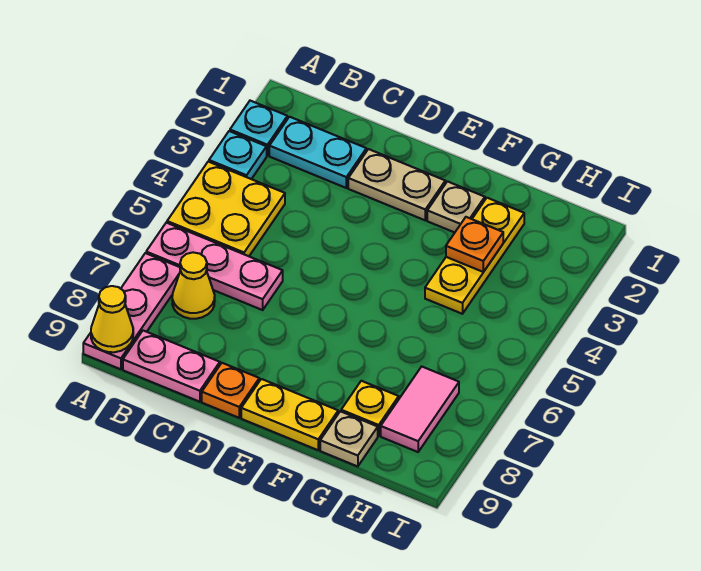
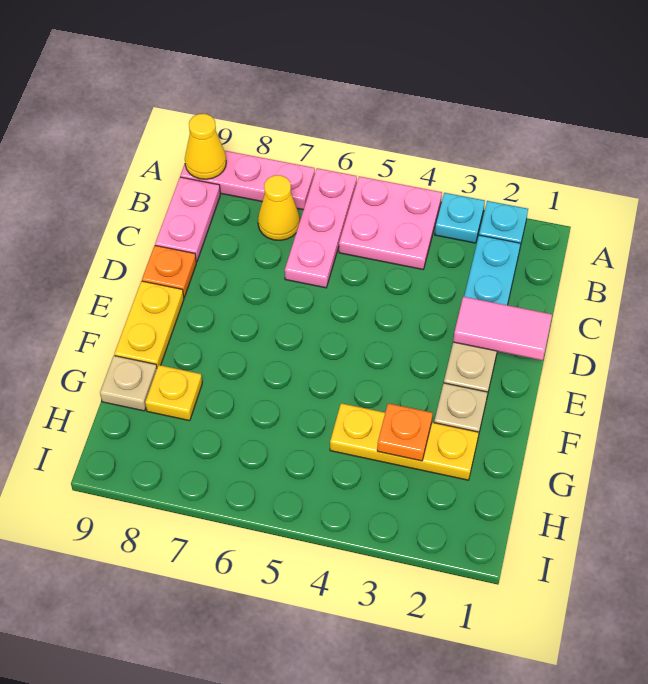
yellow plate A4:B5 level 1 -> pink plate A4:B5 level 1
pink tile H7:H8 level 1 -> pink tile D1:D2 level 2

